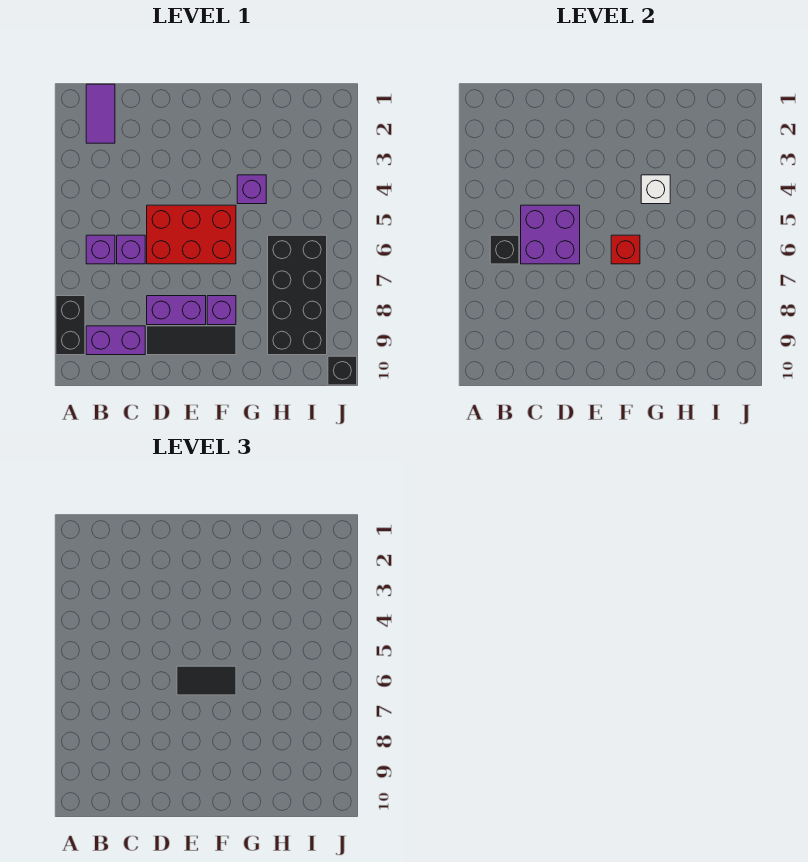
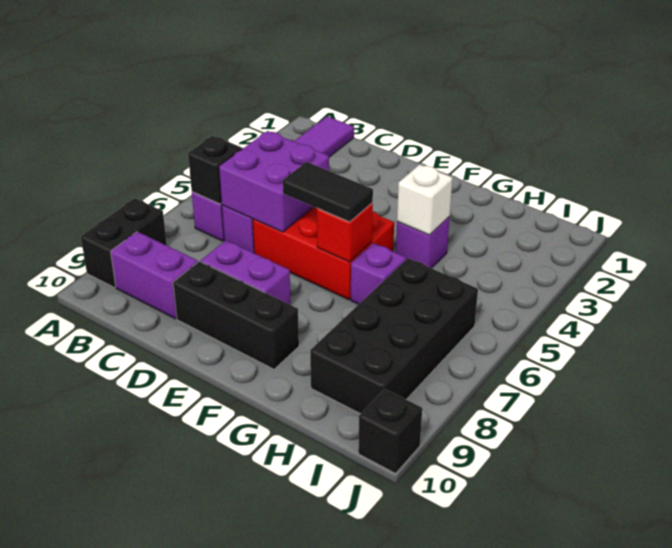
black tile D9:F9 level 1 -> black brick D9:F9 level 1
purple brick F8 level 1 -> purple brick G6 level 1

